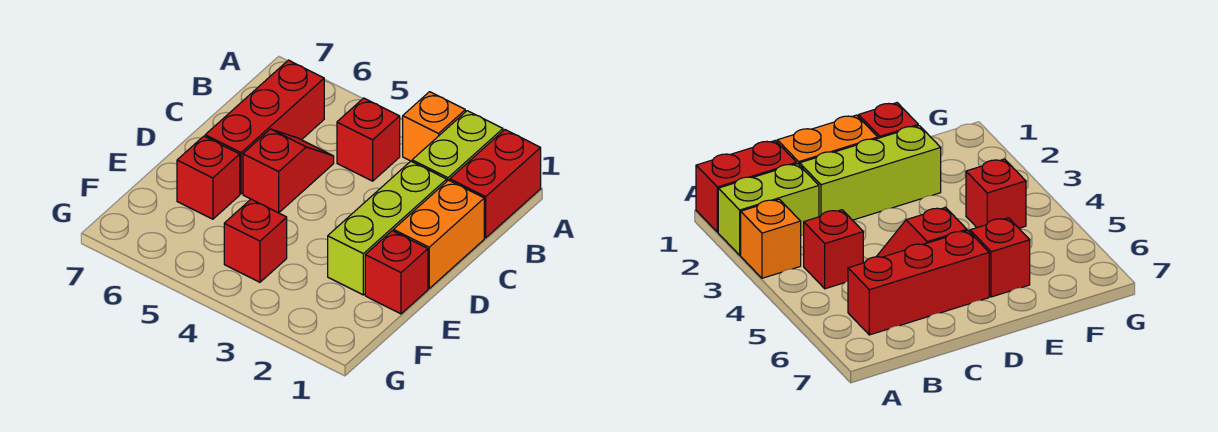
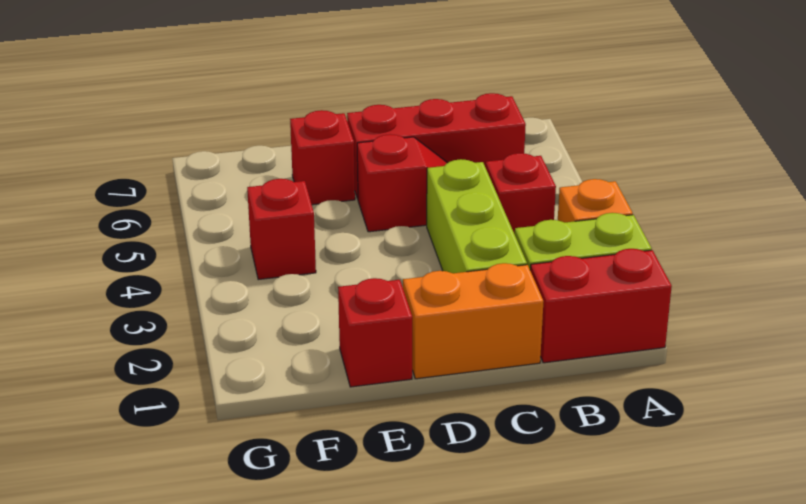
lime brick C2:E2 level 1 -> lime brick C2:C4 level 1

